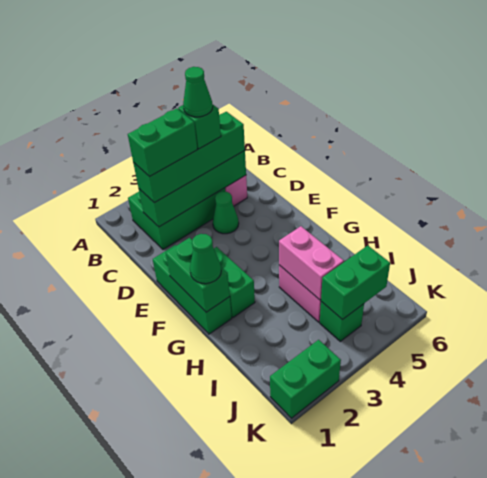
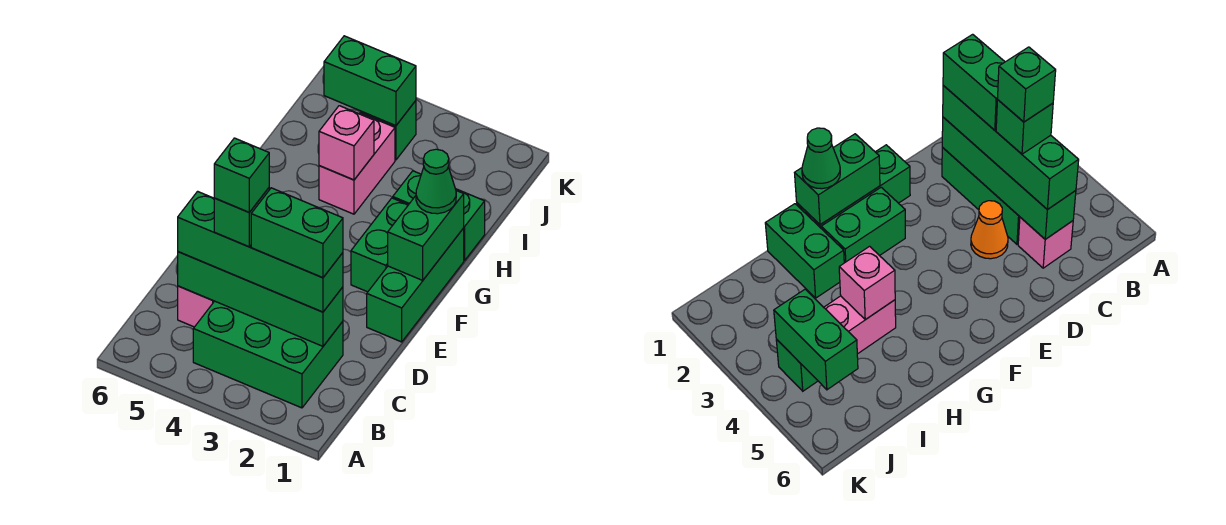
green cone C4 level 5 -> green brick C4 level 5
green cone D4 level 1 -> orange cone D4 level 1
pink brick H4:I4 level 2 -> pink brick H4 level 2
green brick K1:K2 level 1 -> green brick H1:H2 level 1

